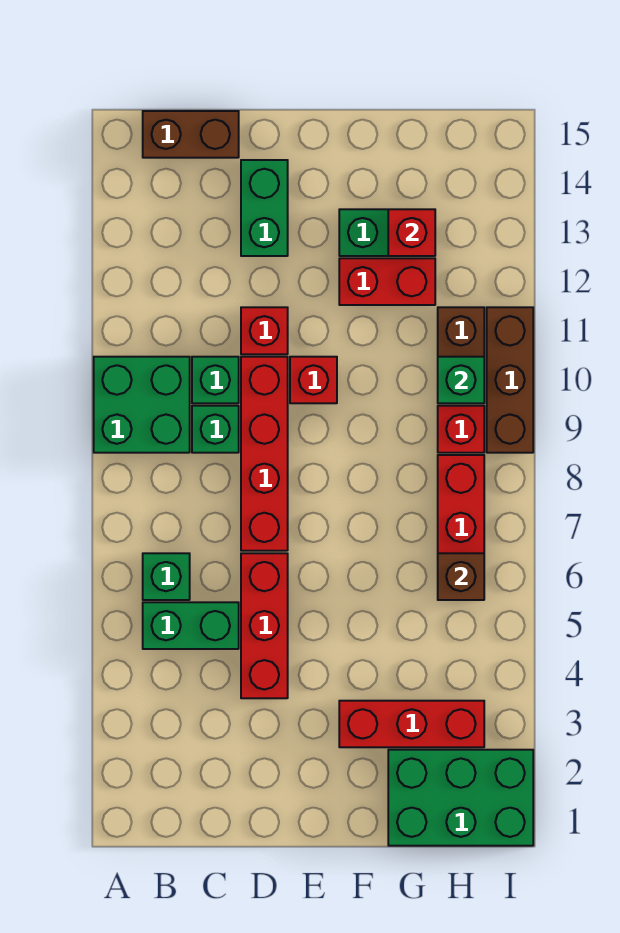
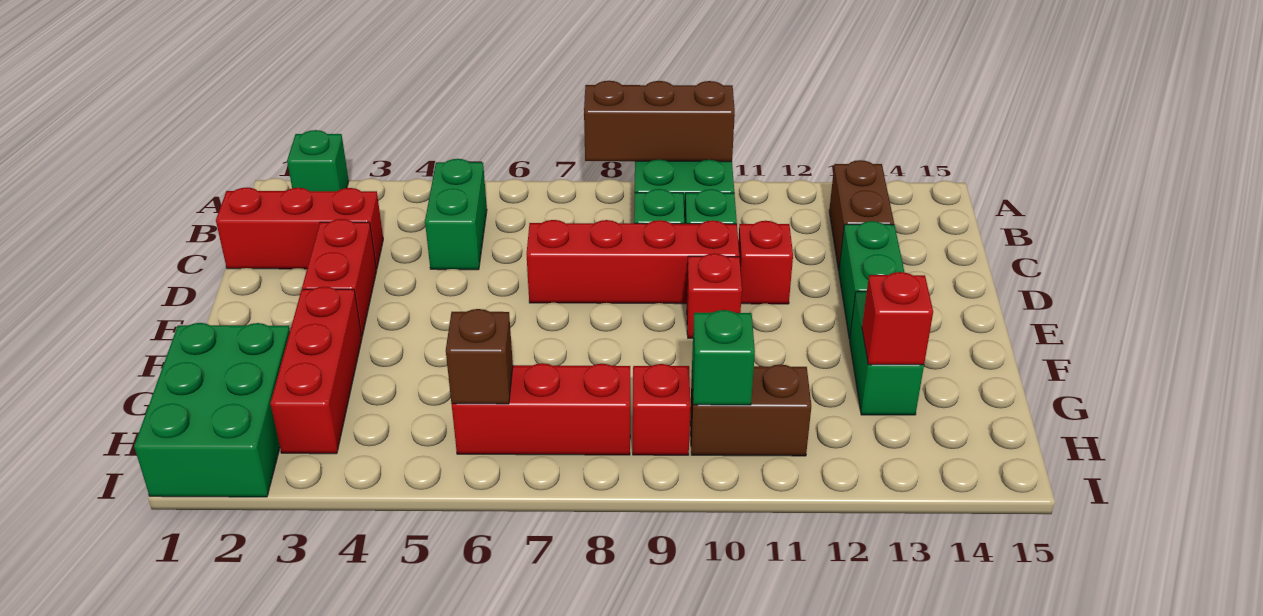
green brick B6 level 1 -> green brick A2 level 1
brown brick B15:C15 level 1 -> brown brick B13:C13 level 1
red brick D4:D6 level 1 -> red brick C1:C3 level 1
green brick D13:D14 level 1 -> green brick D13:E13 level 1
red brick F12:G12 level 1 -> red brick D3:E3 level 1
brown brick I9:I11 level 1 -> brown brick A8:A10 level 2

